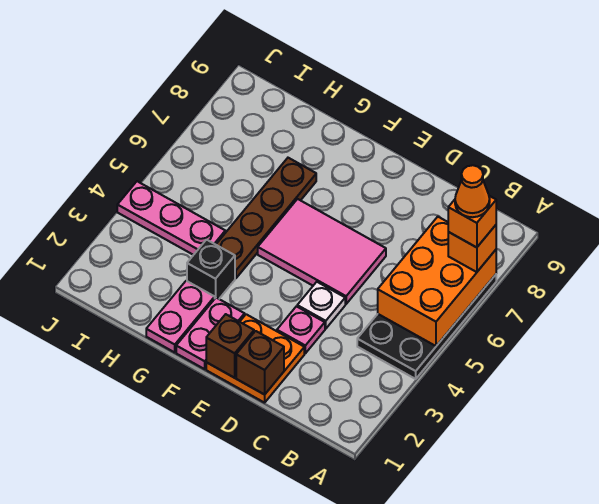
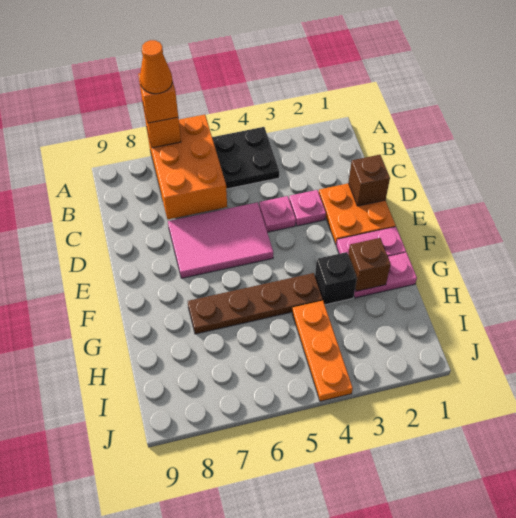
orange brick A5:B7 level 2 -> orange brick A6:C7 level 2
white plate D4 level 1 -> pink plate D4 level 1
pink tile D5:F6 level 1 -> pink tile D5:E7 level 1
brown brick E1 level 2 -> brown brick G2 level 2
pink plate H4:J4 level 1 -> orange plate H4:J4 level 1

